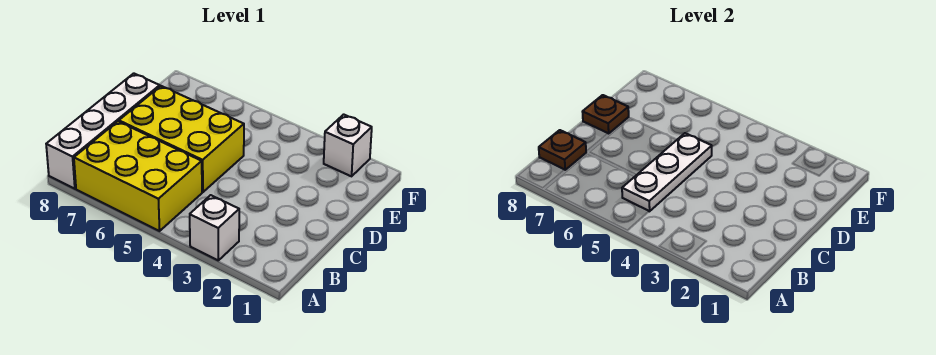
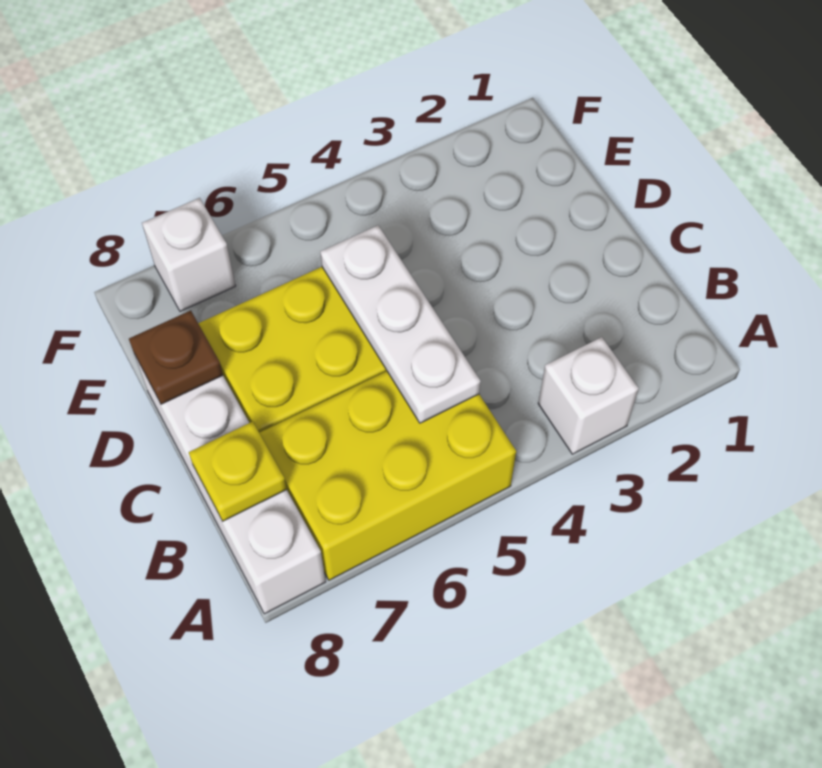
brown plate B8 level 2 -> yellow plate B8 level 2
white brick F2 level 1 -> white brick F7 level 1

